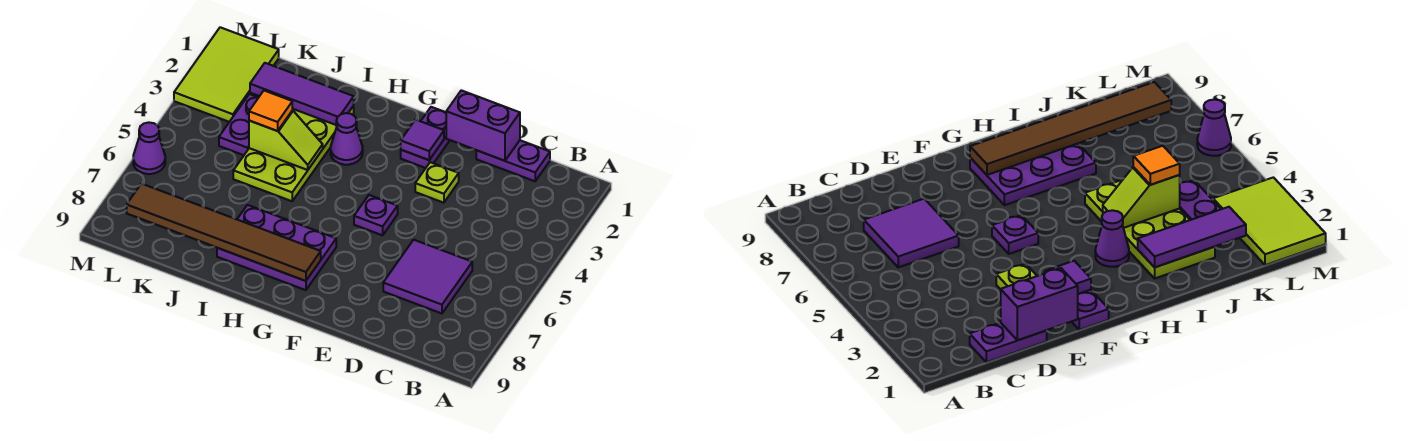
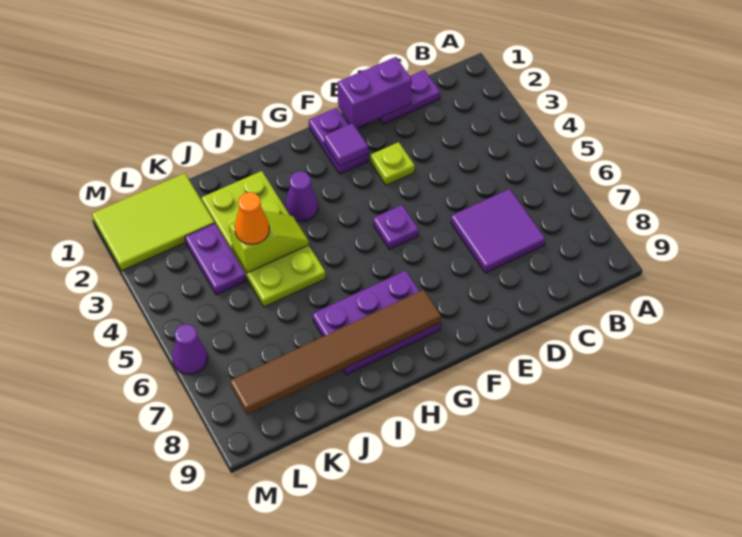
purple tile I2:K2 level 2 -> none
orange tile J4 level 3 -> orange cone J4 level 3
lime tile L1:M3 level 1 -> lime tile K1:M2 level 1

